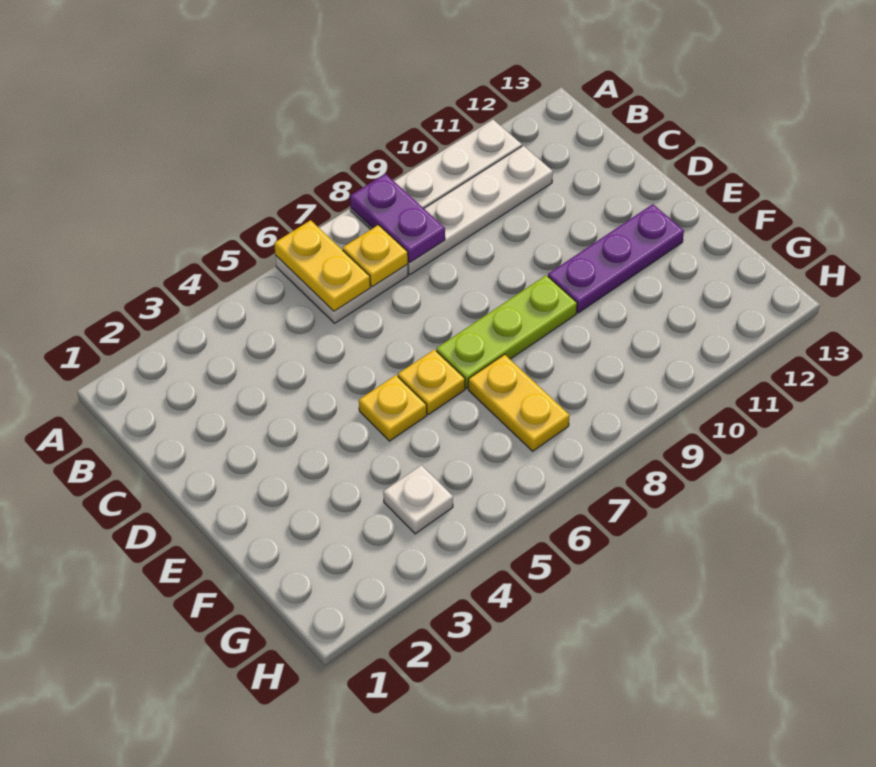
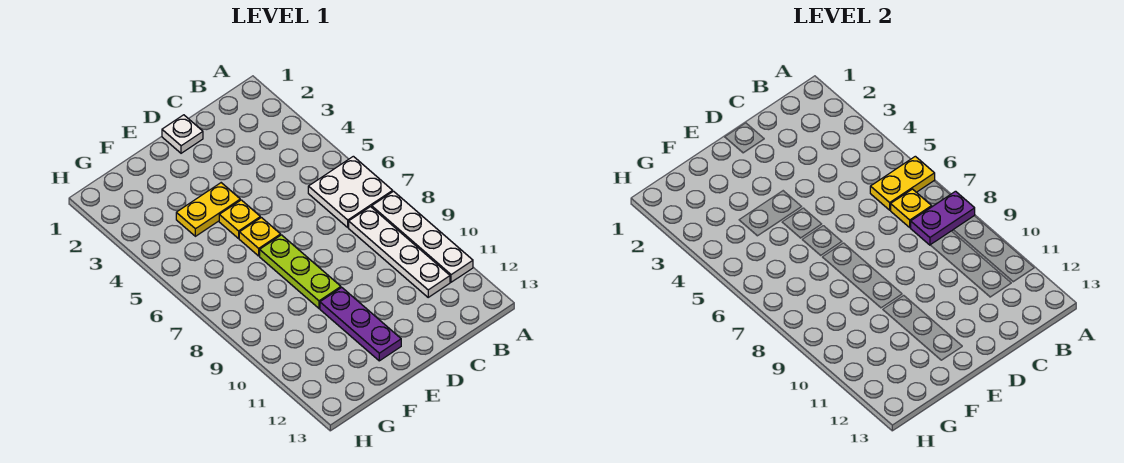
yellow plate F7:G7 level 1 -> yellow plate E4:F4 level 1
white plate G4 level 1 -> white plate D1 level 1

